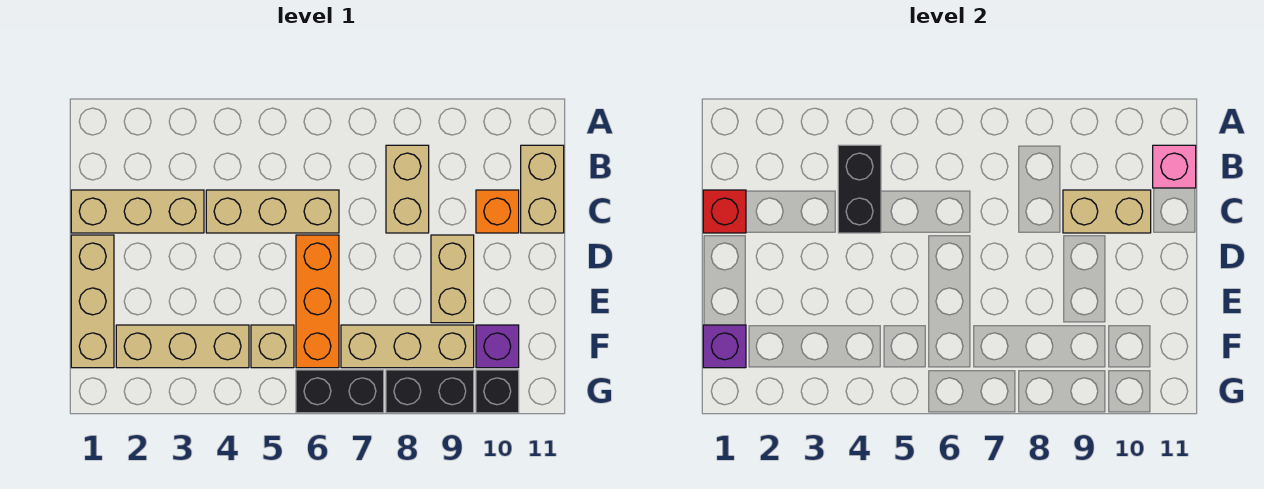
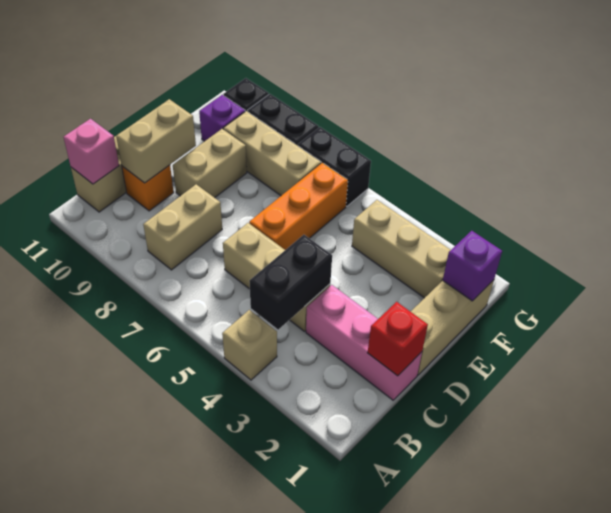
tan brick C1:C3 level 1 -> pink brick C1:C3 level 1
tan brick C9:C10 level 2 -> tan brick C10:D10 level 2
tan brick F5 level 1 -> tan brick A4 level 1

